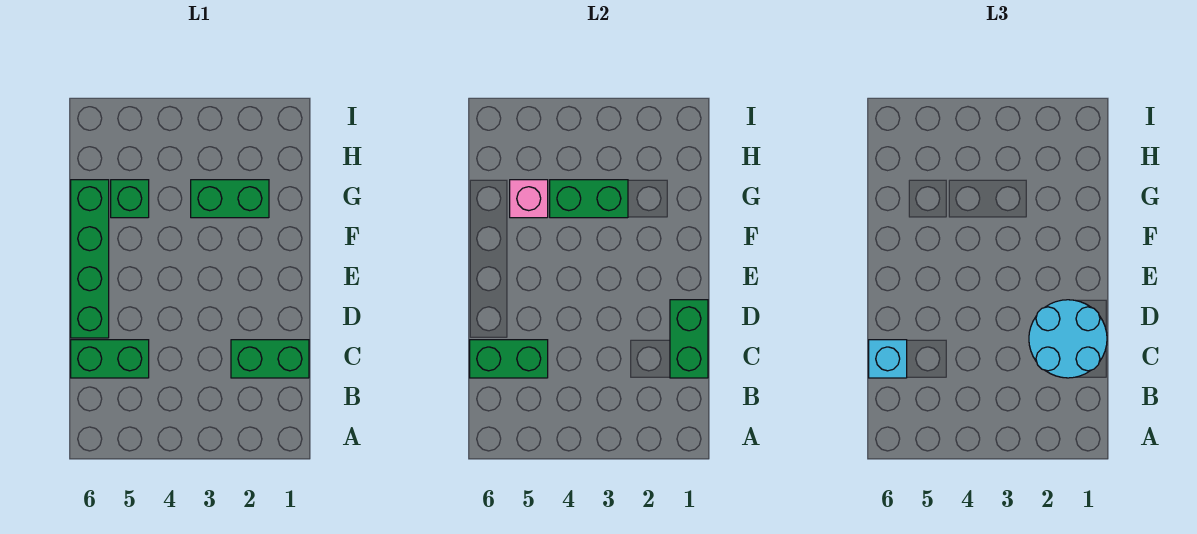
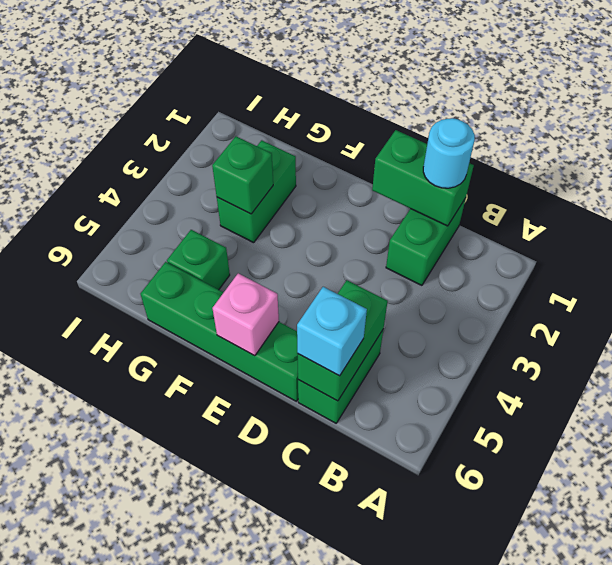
cyan round brick C1:D2 level 3 -> cyan round brick C1 level 3
green brick G3:G4 level 2 -> green brick G3 level 2
pink brick G5 level 2 -> pink brick E6 level 2

